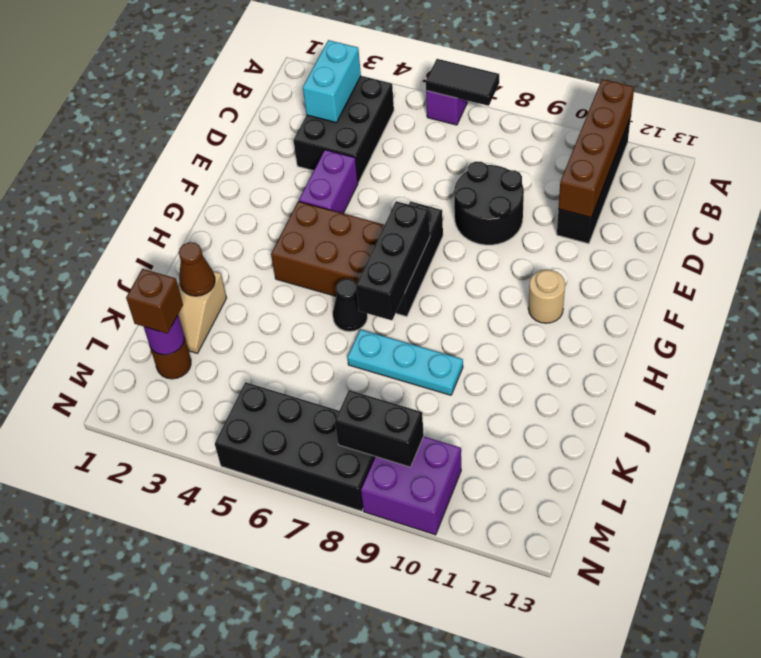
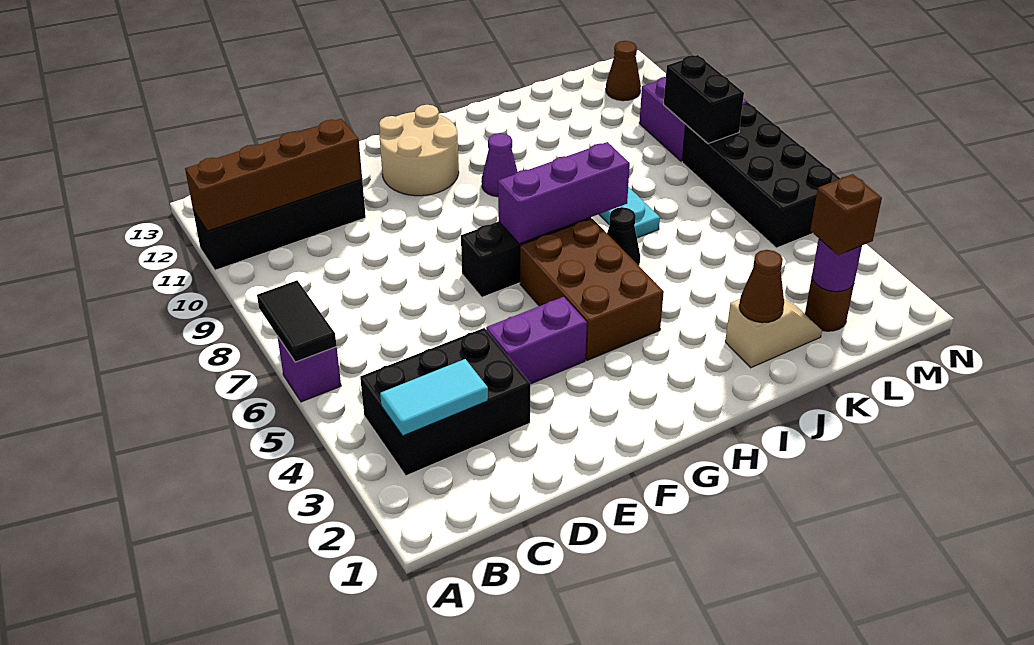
cyan brick B3:C3 level 2 -> cyan tile B3:C3 level 2
black round brick D8:E9 level 1 -> none
black brick G7:I7 level 2 -> purple brick G7:I7 level 2
tan round brick G11 level 1 -> tan round brick F11:G12 level 1
none -> purple cone H10 level 1
none -> brown cone M12 level 1

